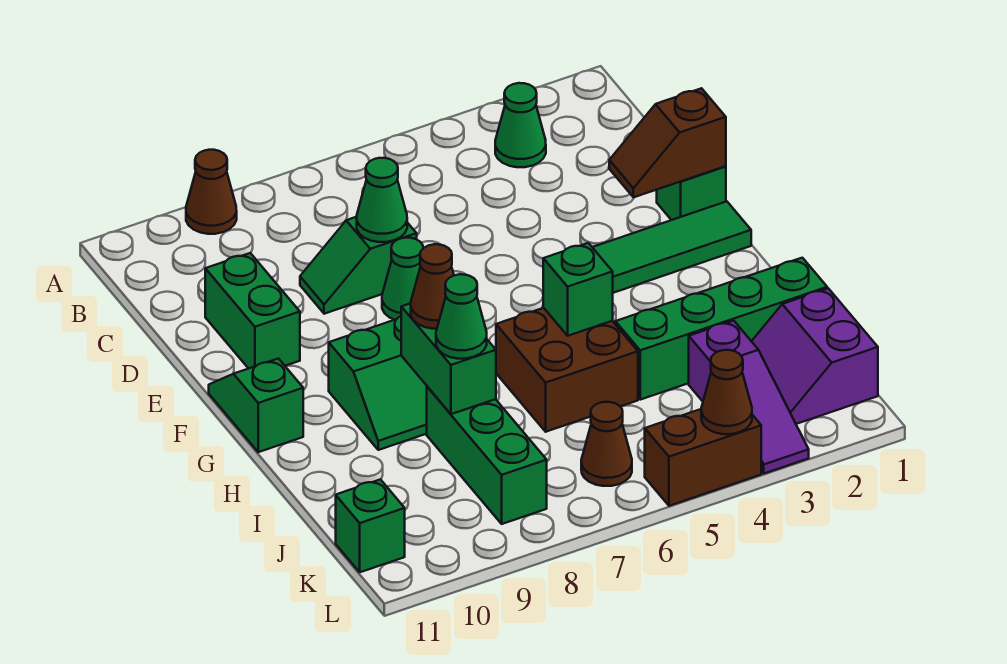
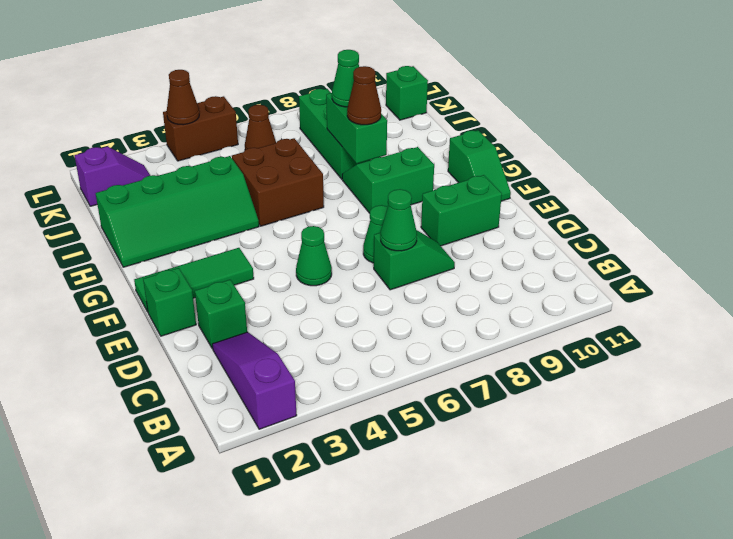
brown cone A9 level 1 -> none
green cone B3 level 1 -> green cone E5 level 1
green brick D10:E10 level 1 -> green brick E9:E10 level 1
brown slope E1:E2 level 2 top 1 -> none
green brick H5 level 2 -> green brick D2 level 1
purple slope J1:K2 level 1 top 1 -> purple slope K1:K2 level 1 top 1
purple slope J3:L3 level 1 top J -> purple slope A2:C2 level 1 top A

